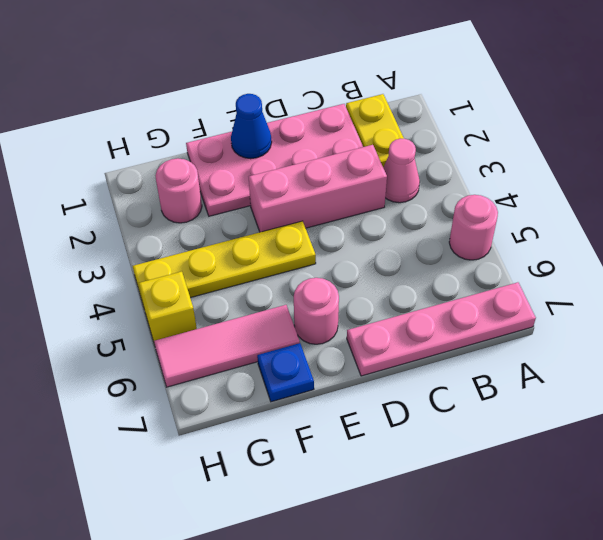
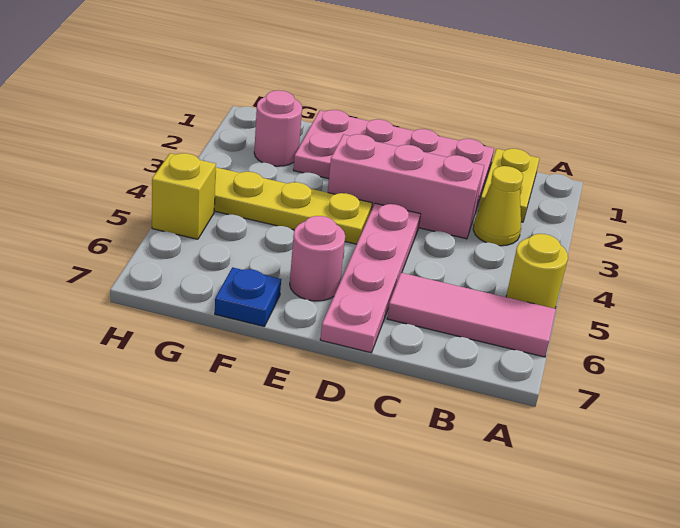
pink round brick A5 level 1 -> yellow round brick A5 level 1
pink plate A7:D7 level 1 -> pink plate D4:D7 level 1
pink cone B3 level 1 -> yellow cone B3 level 1
blue cone E1 level 2 -> none
pink tile F6:H6 level 1 -> pink tile A6:C6 level 1

